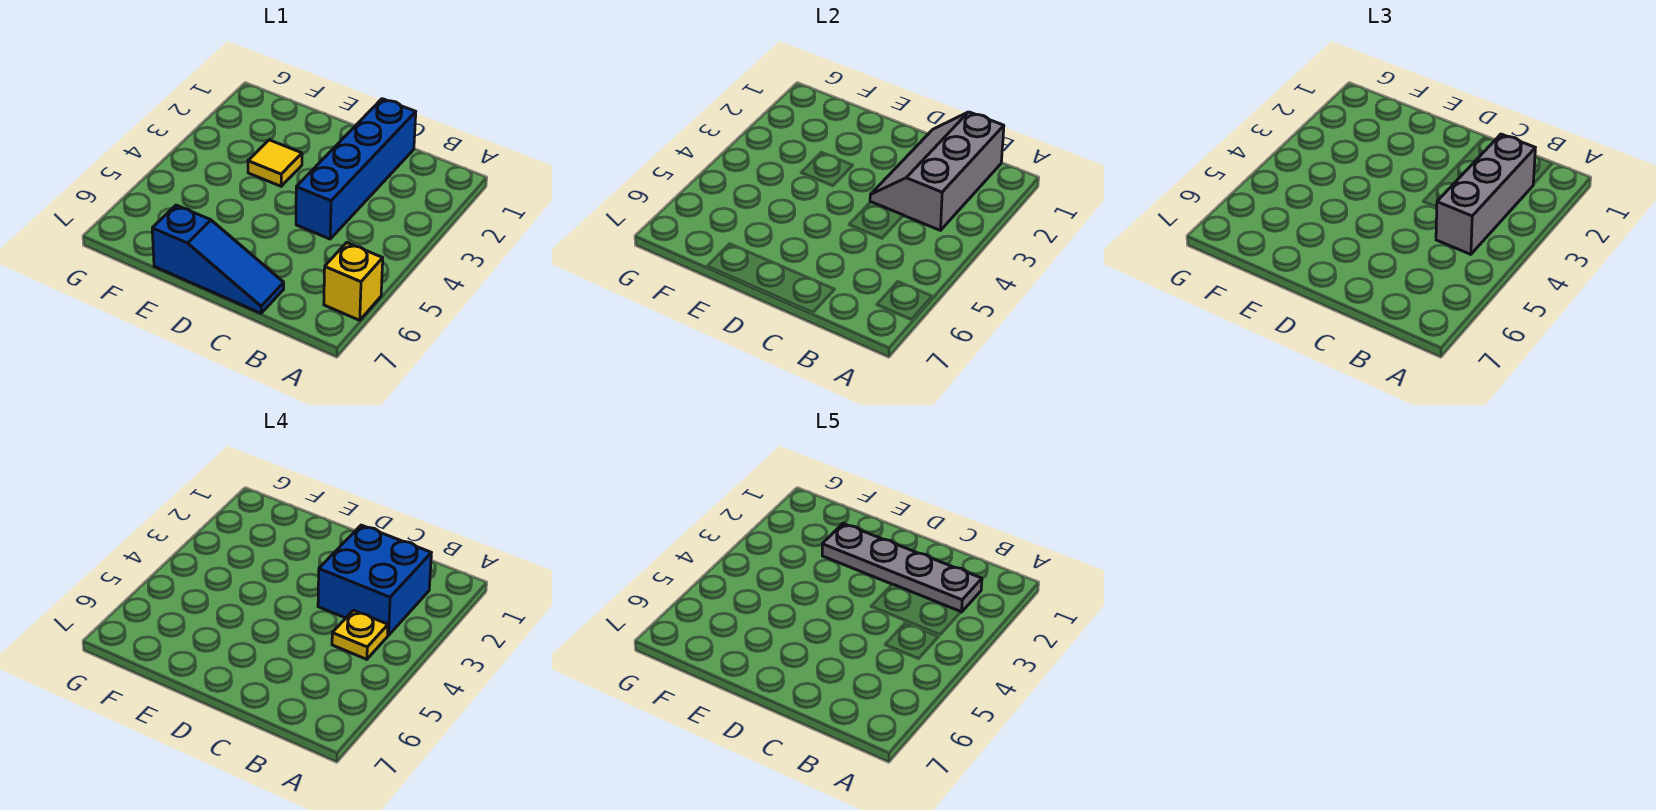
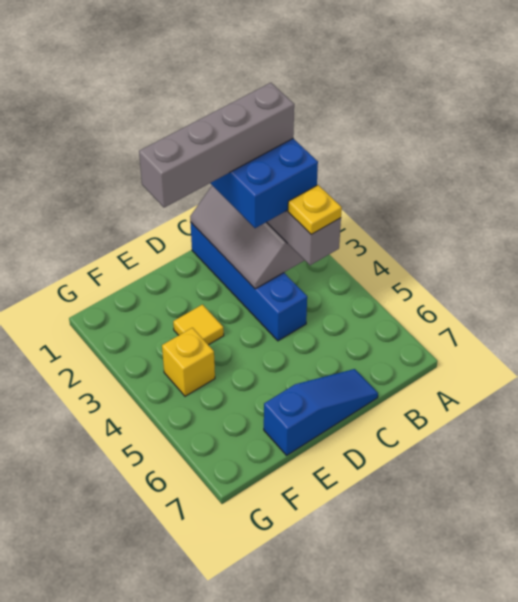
yellow brick A6 level 1 -> yellow brick F4 level 1
grey plate B2:E2 level 5 -> grey brick B2:E2 level 5

